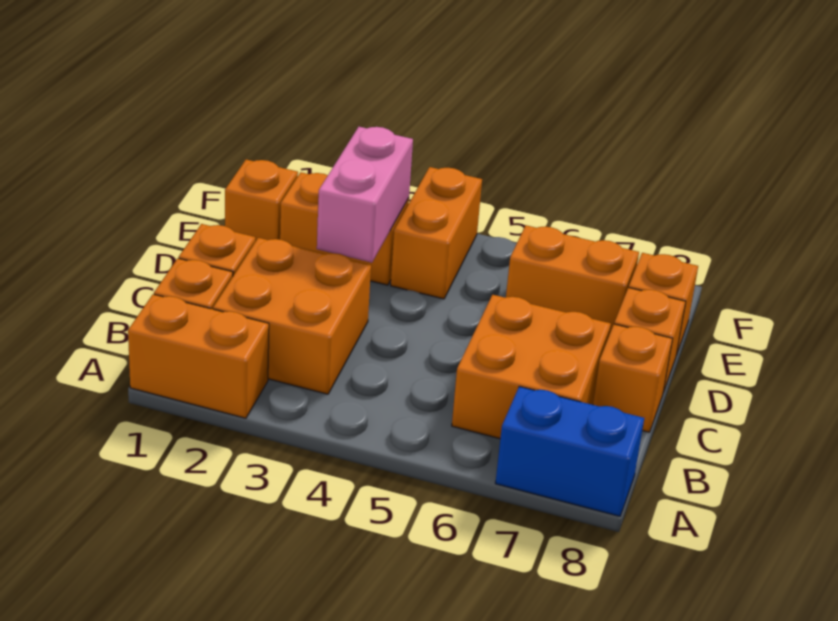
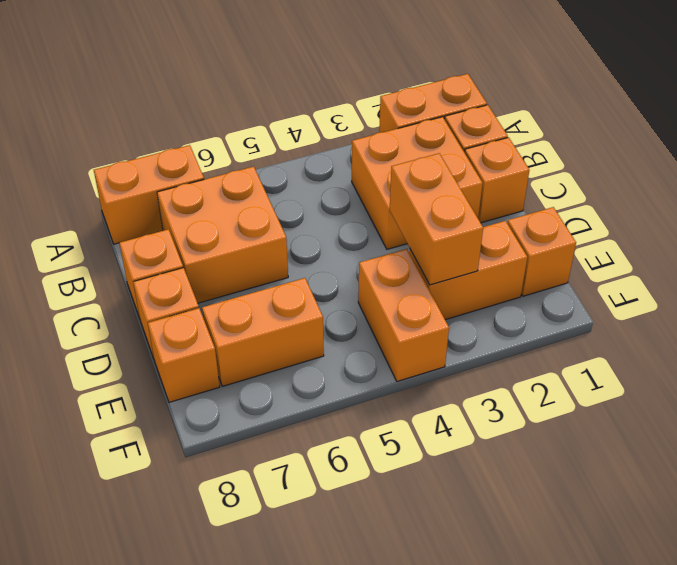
blue brick A7:A8 level 1 -> orange brick A7:A8 level 1
pink brick D3:E3 level 2 -> orange brick D3:E3 level 2

